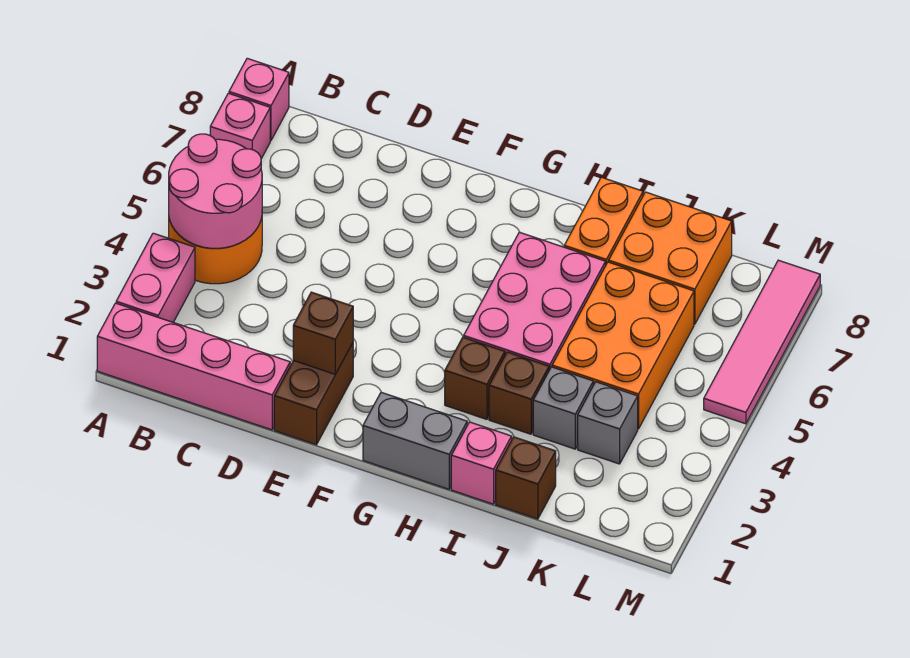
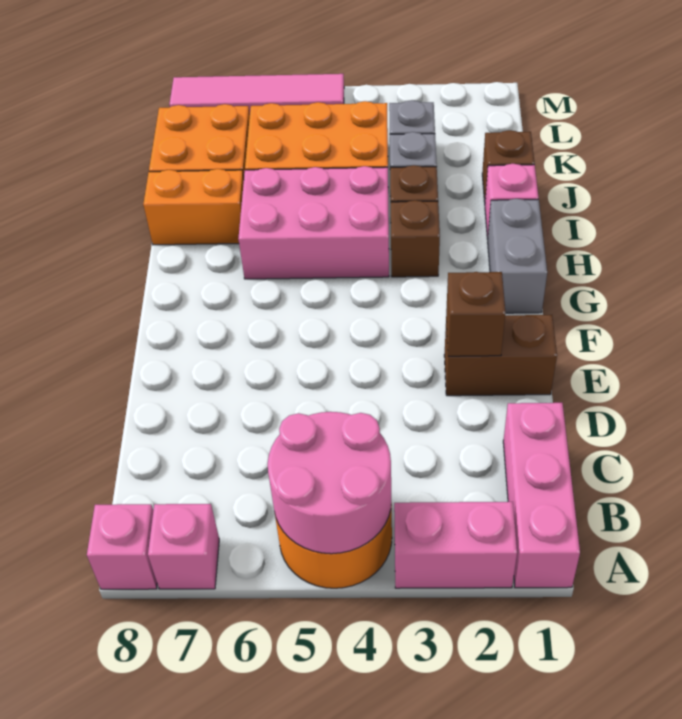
pink brick A1:D1 level 1 -> pink brick A1:C1 level 1

